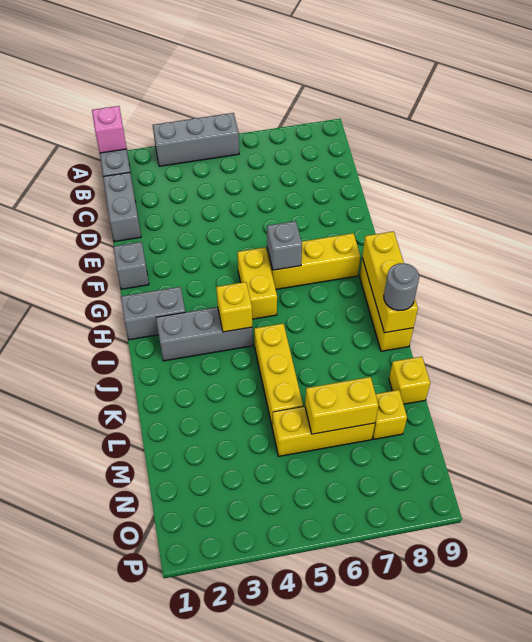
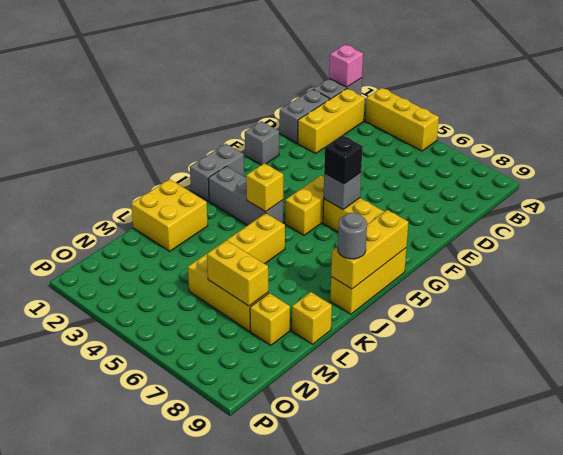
grey brick A3:A5 level 1 -> yellow brick A3:A5 level 1
none -> yellow brick B2:D2 level 1
none -> black brick G6 level 3
grey brick H1:H2 level 1 -> grey brick H1:I1 level 1
none -> yellow brick K1:L2 level 1

